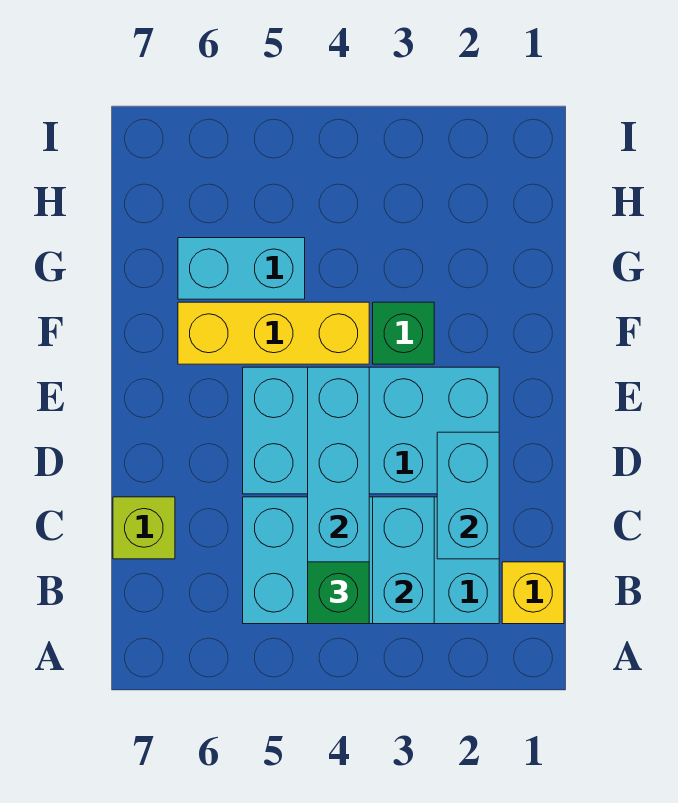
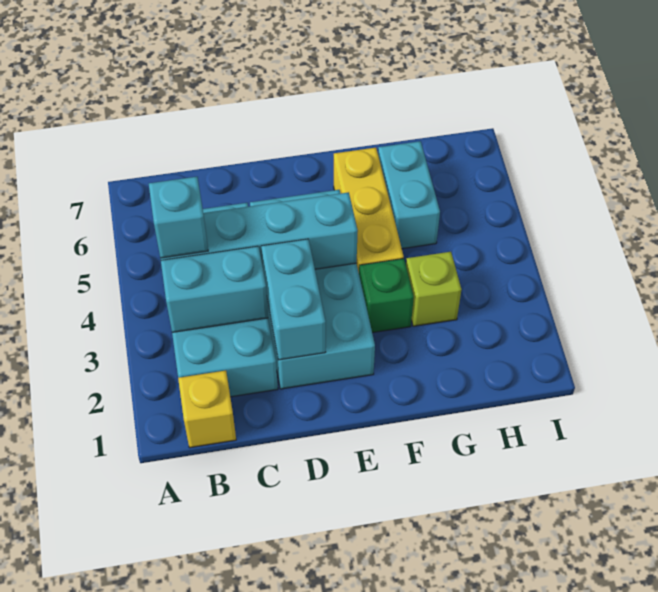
green brick B4 level 3 -> cyan brick B4 level 3
cyan brick C2:D2 level 2 -> cyan brick D2:D3 level 2
lime brick C7 level 1 -> lime brick G3 level 1

